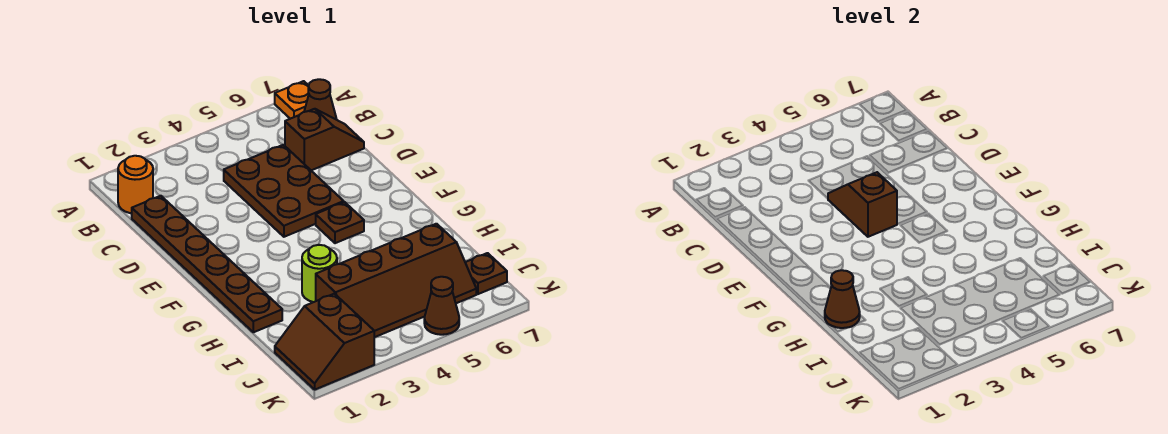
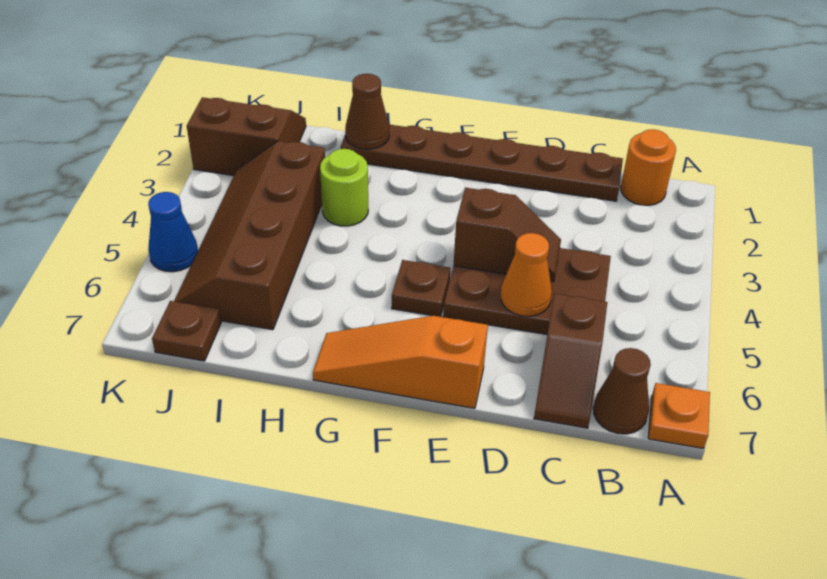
none -> orange cone D5 level 2
none -> orange slope E7:G7 level 1 top E
brown cone K5 level 1 -> blue cone K5 level 1

